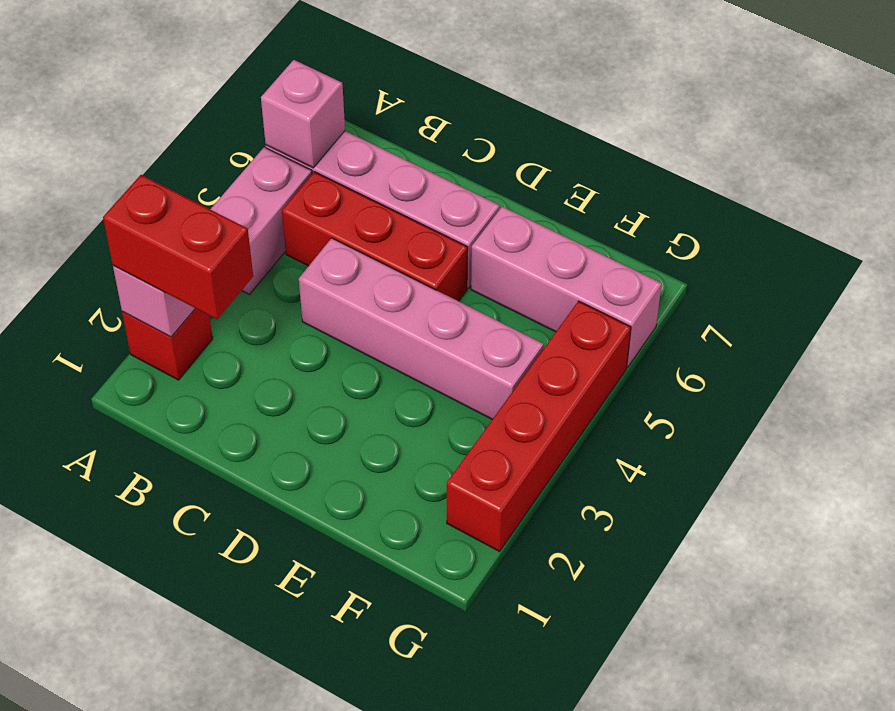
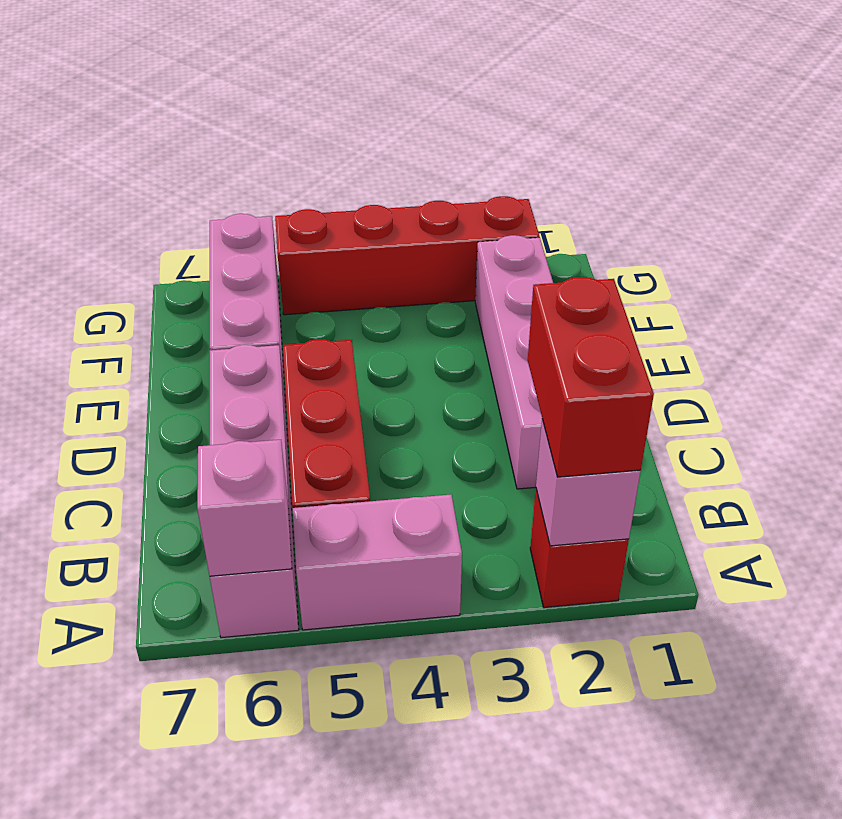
pink brick C4:F4 level 1 -> pink brick C2:F2 level 1

